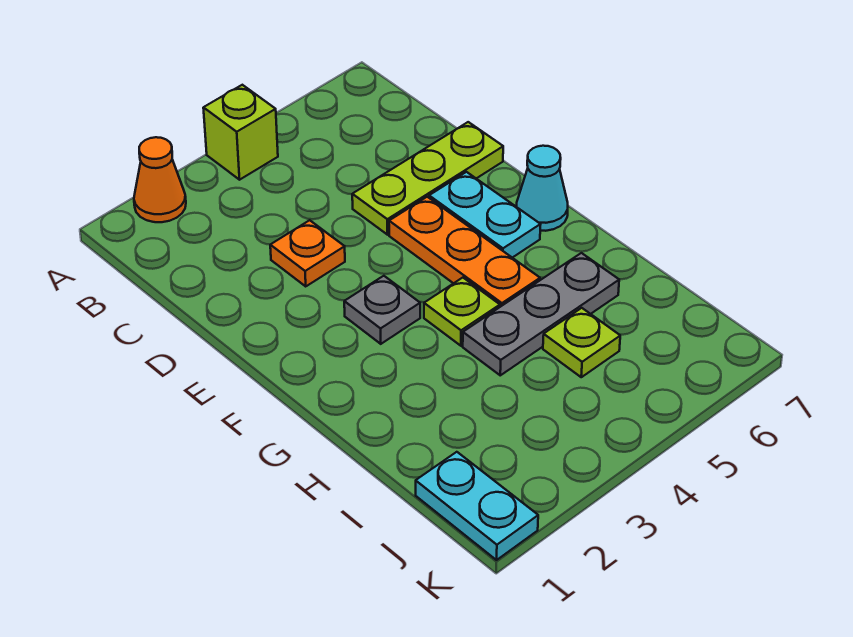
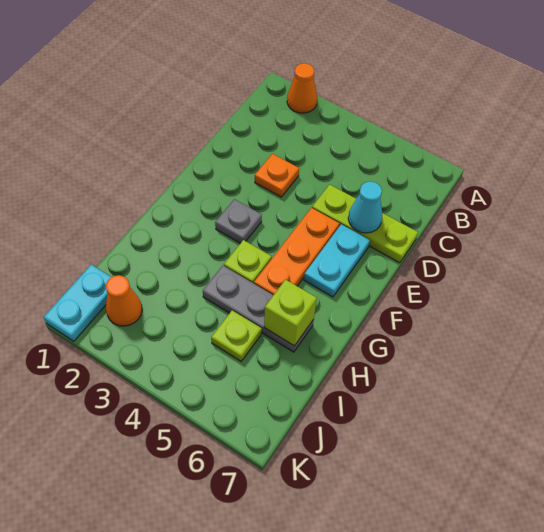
lime brick A4 level 1 -> lime brick H6 level 2
cyan cone F7 level 1 -> cyan cone D6 level 2
none -> orange cone J2 level 1

